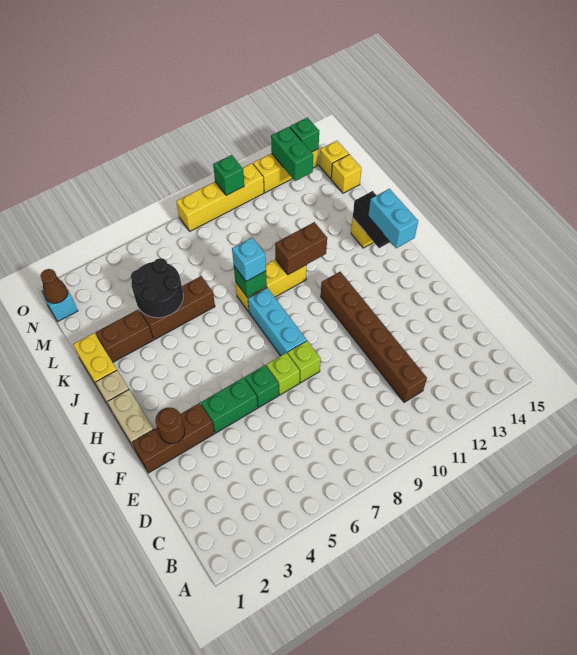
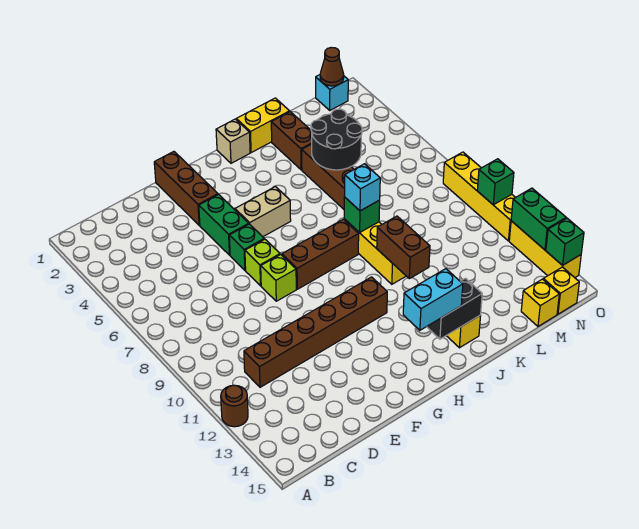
brown round brick F2 level 2 -> brown round brick A12 level 1
tan brick G1:H1 level 1 -> tan brick G5:H5 level 1
cyan brick G8:I8 level 1 -> brown brick G8:I8 level 1
green brick N13:O13 level 2 -> green brick O12:O13 level 2

